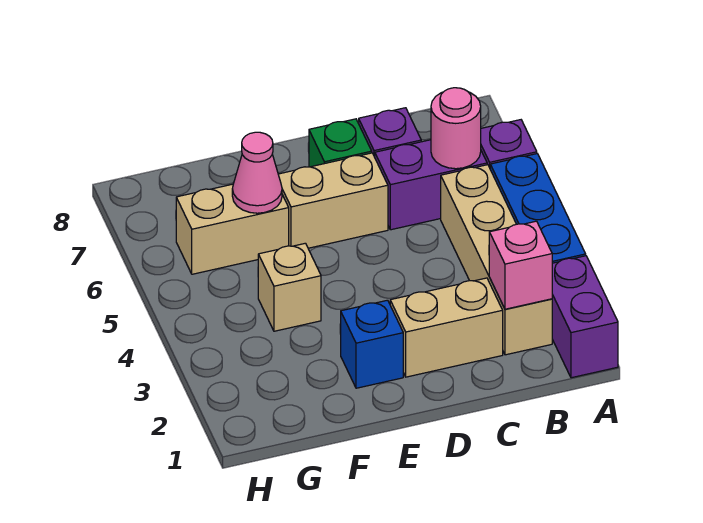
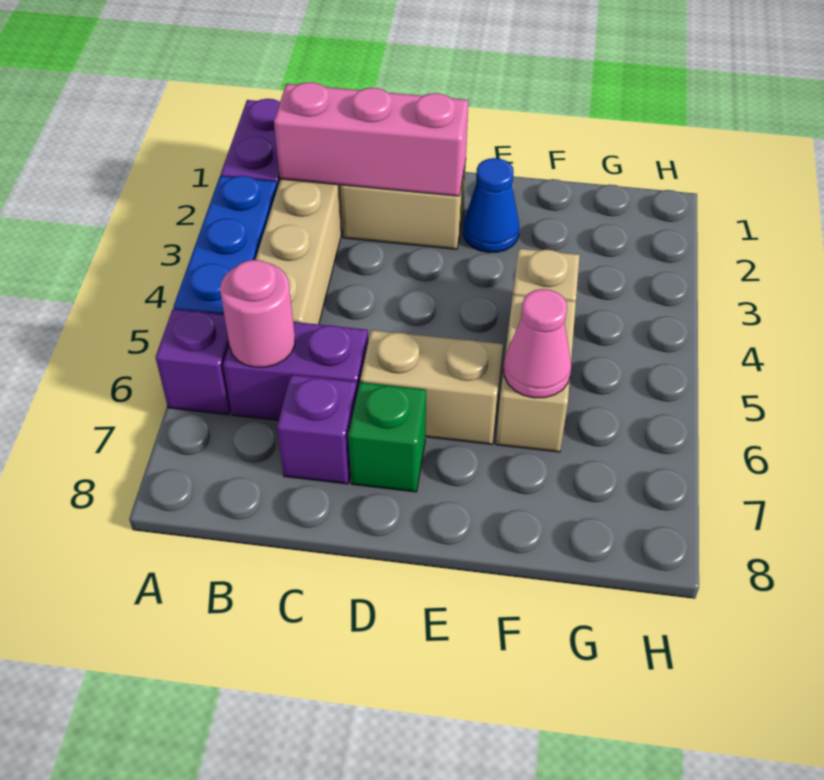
pink brick B2 level 2 -> pink brick B2:D2 level 2
blue brick E2 level 1 -> blue cone E2 level 1
tan brick F6:G6 level 1 -> tan brick F5:F6 level 1

